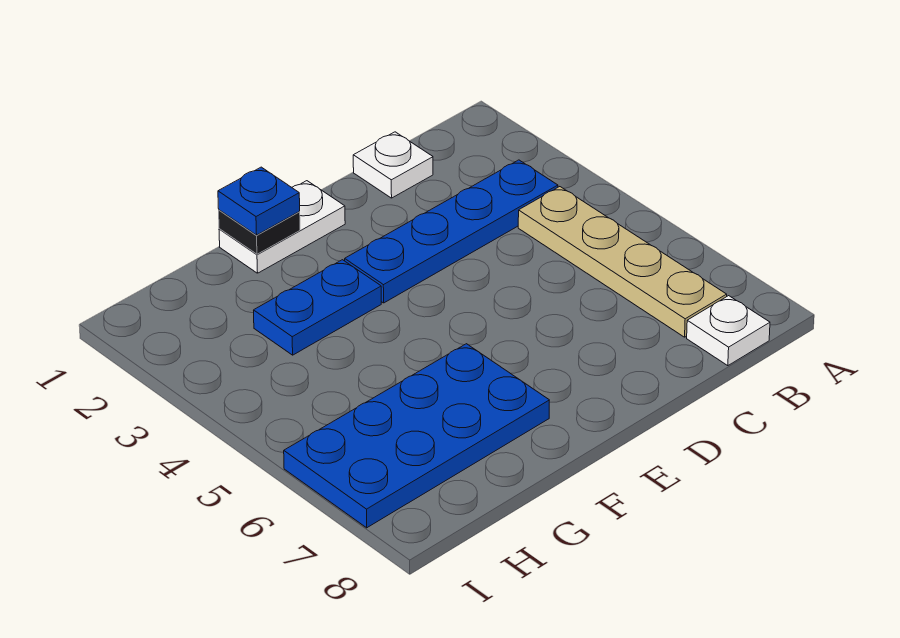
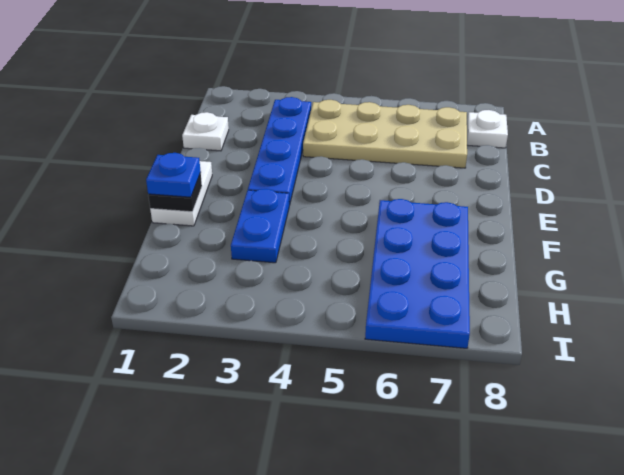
tan plate B4:B7 level 1 -> tan plate B4:C7 level 1

